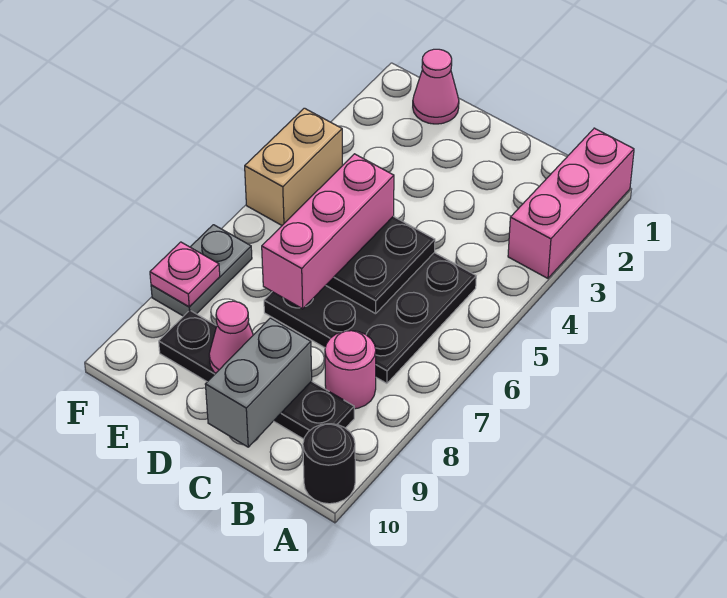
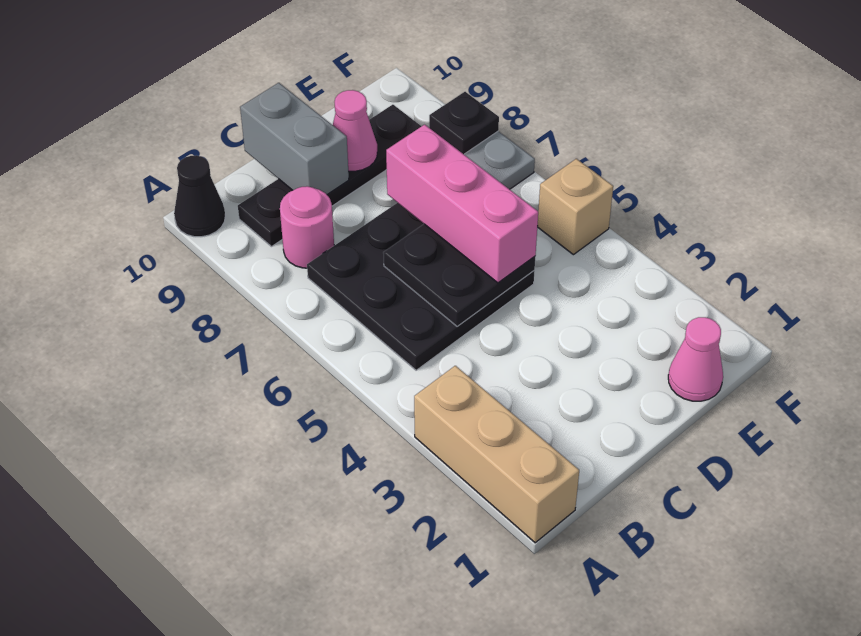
pink brick A1:A3 level 1 -> tan brick A1:A3 level 1
black round brick A10 level 1 -> black cone A10 level 1
tan brick F4:F5 level 1 -> tan brick F5 level 1
pink plate F8 level 2 -> black plate F8 level 2

